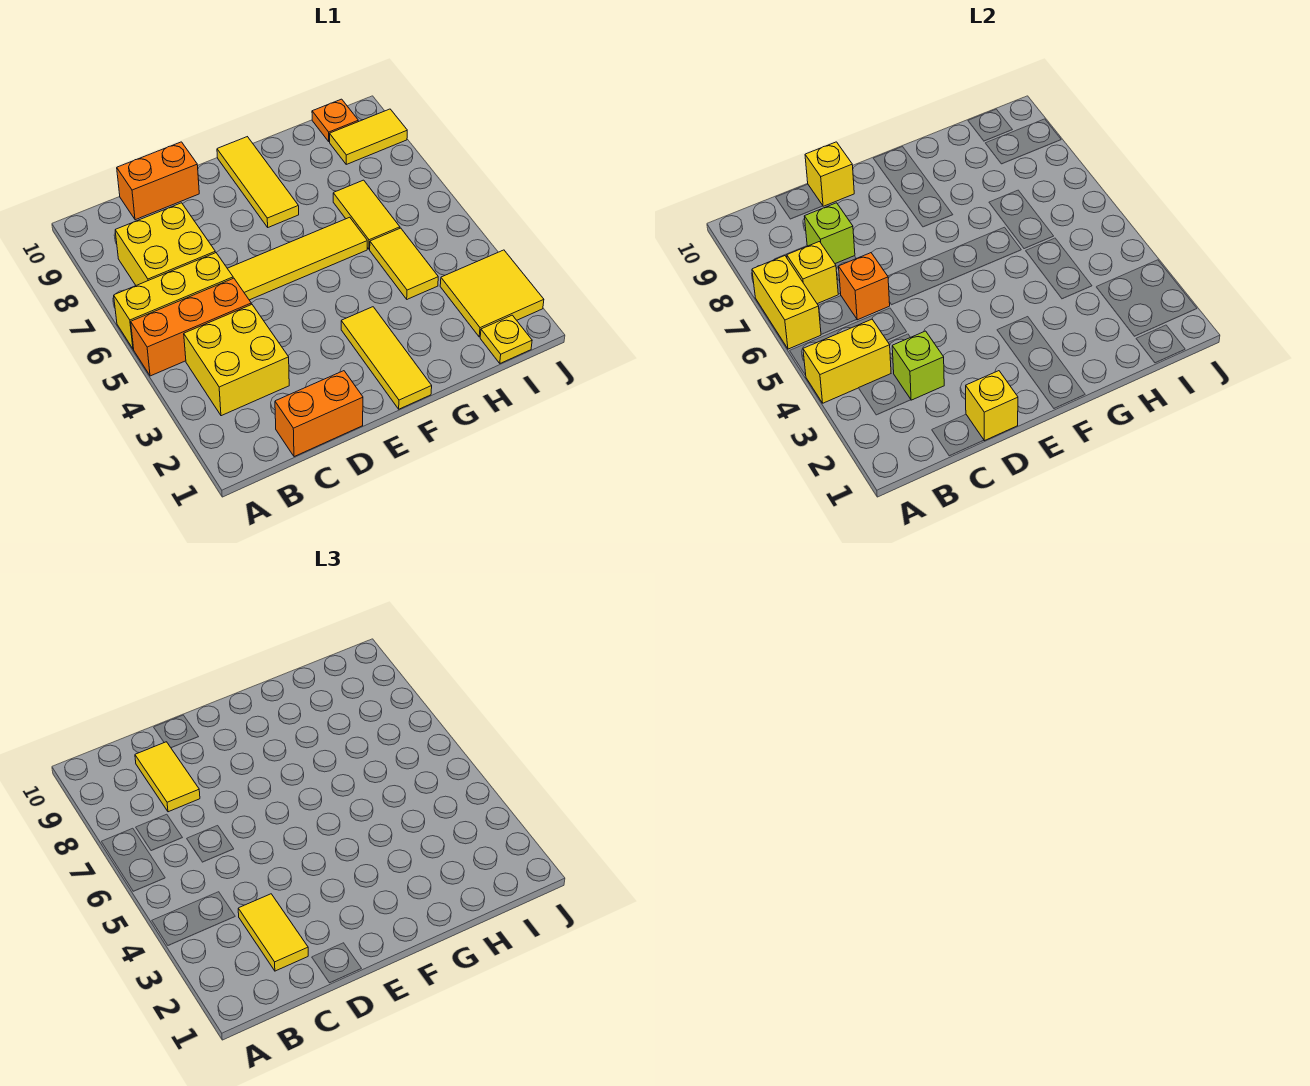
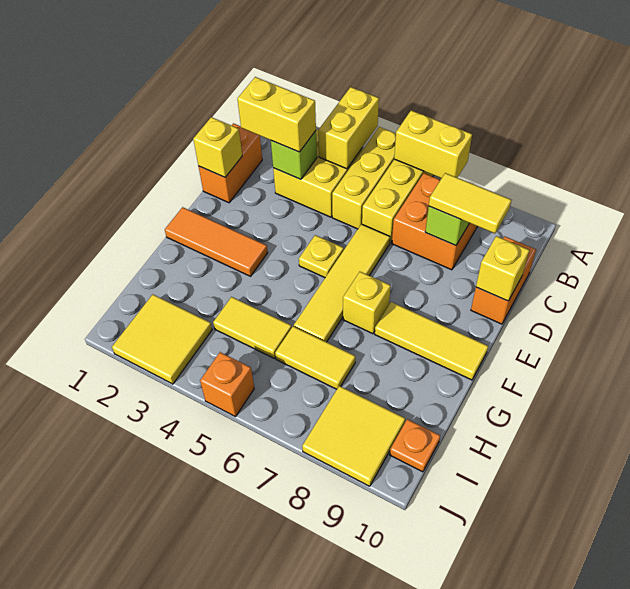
orange brick A5:C5 level 1 -> yellow brick A5:C5 level 1
yellow brick B7:C8 level 1 -> orange brick B7:C8 level 1
yellow brick B7 level 2 -> yellow brick F7 level 1
yellow tile C2:C3 level 3 -> yellow brick C2:C3 level 3
orange brick C6 level 2 -> orange brick J5 level 1
yellow tile F1:F3 level 1 -> orange tile F1:F3 level 1
yellow plate I1 level 1 -> yellow plate E5 level 1
yellow tile I9:J9 level 1 -> yellow tile I8:J9 level 1

